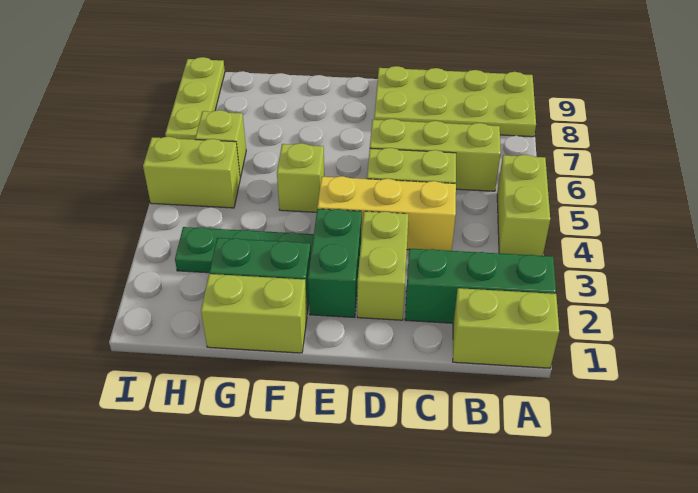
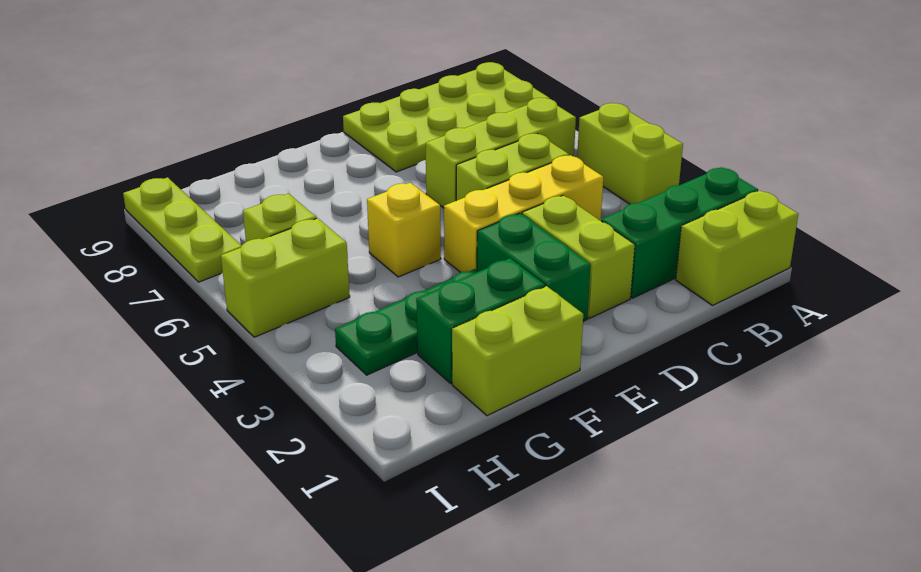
lime brick F5 level 1 -> yellow brick F5 level 1

